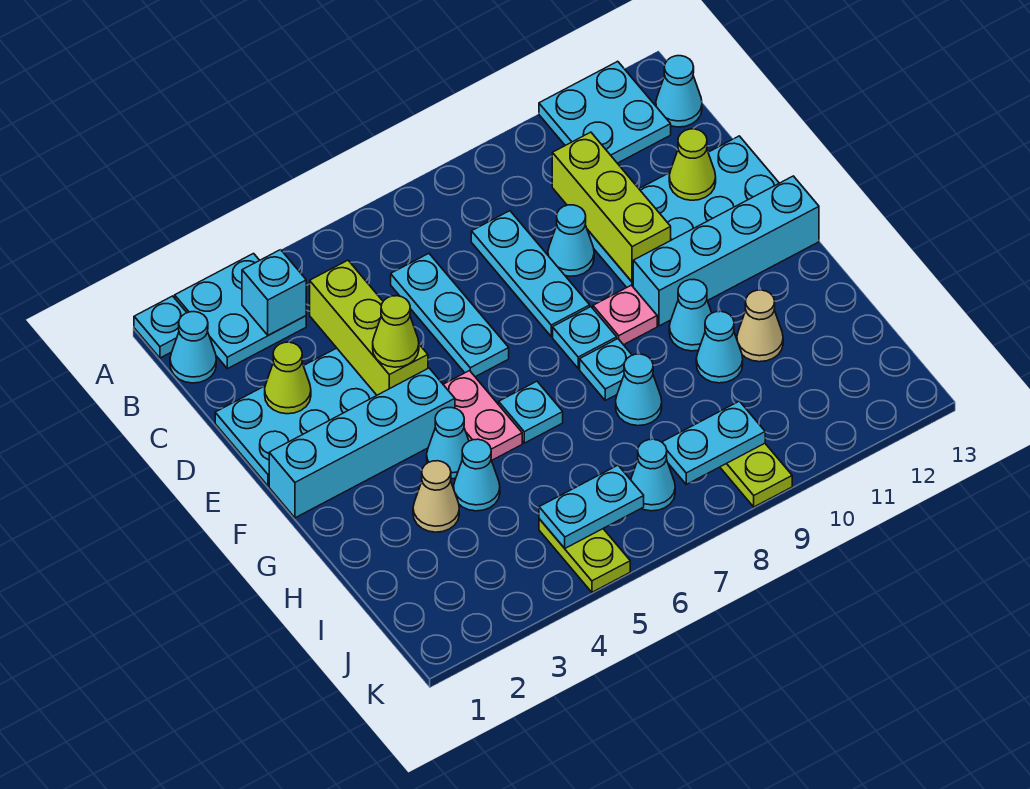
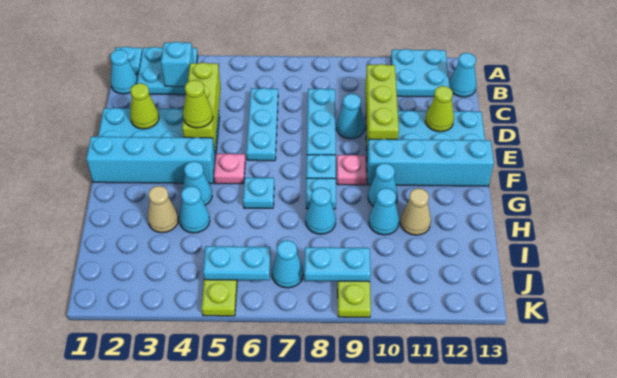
pink plate F5:G5 level 1 -> pink plate F5 level 1

